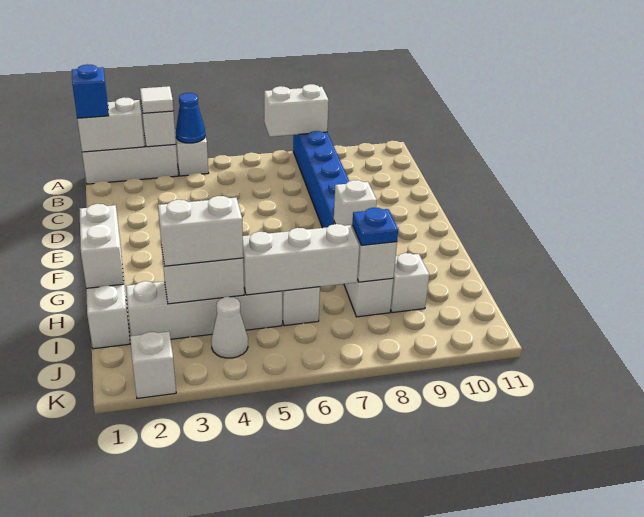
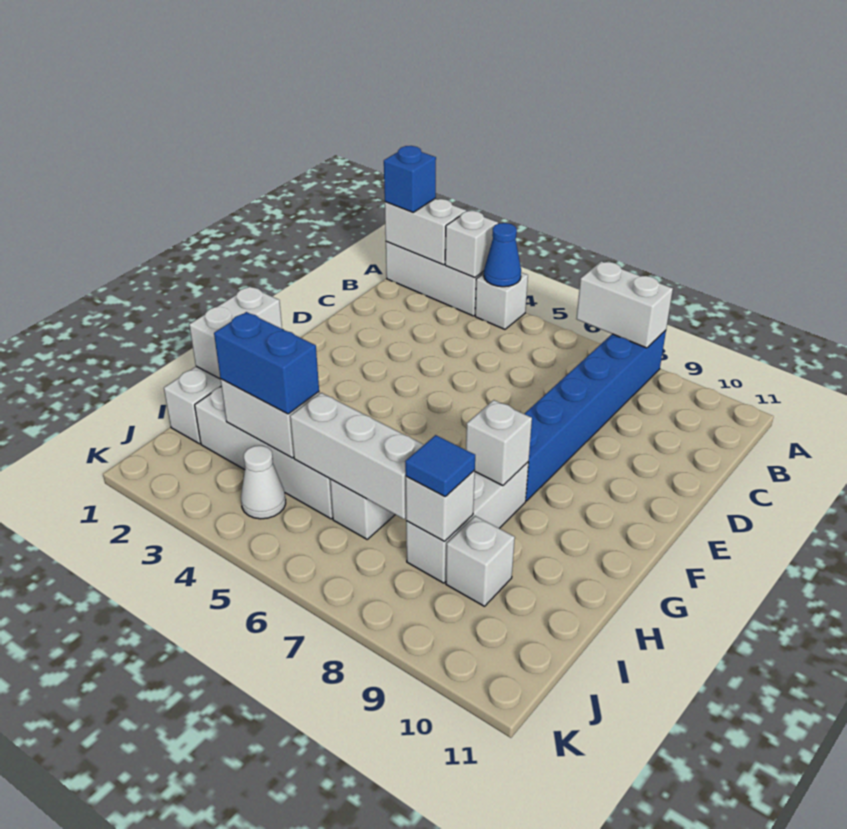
white tile A3 level 3 -> none
white brick I3:I4 level 3 -> blue brick I3:I4 level 3
blue plate I8 level 3 -> blue tile I8 level 3
white brick K2 level 1 -> none

